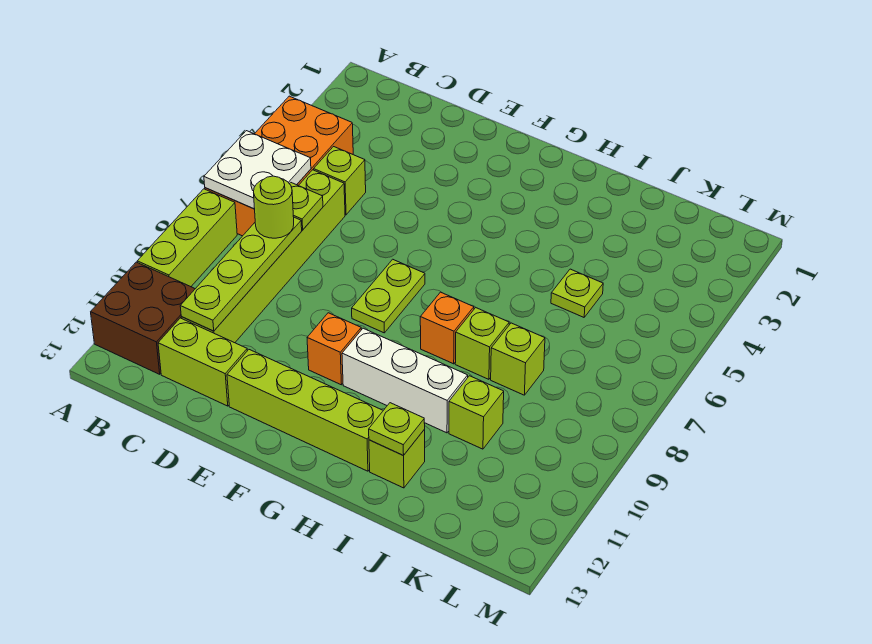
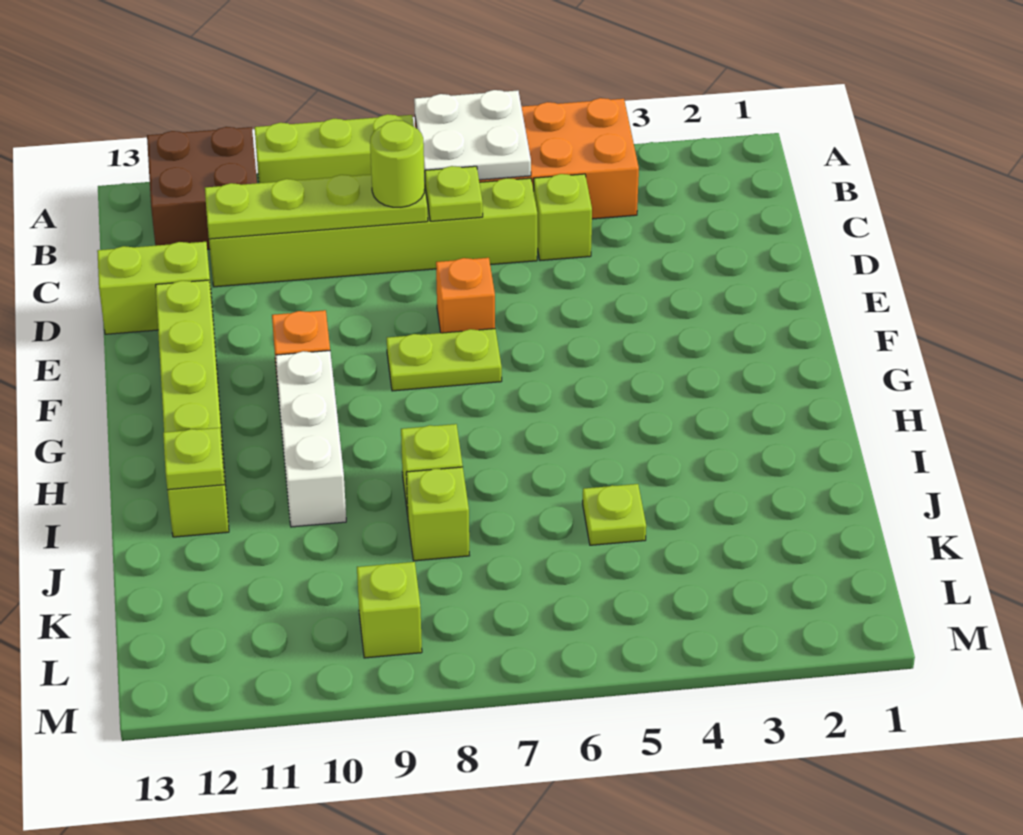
lime brick C12:D12 level 1 -> lime brick D12:D13 level 1
orange brick H8 level 1 -> orange brick E7 level 1
lime brick J10 level 1 -> lime brick L9 level 1

